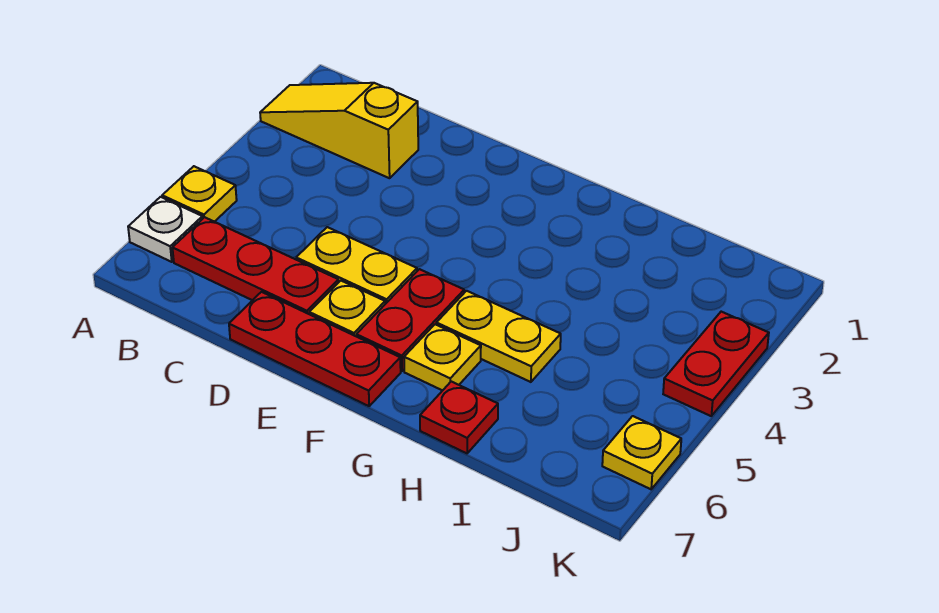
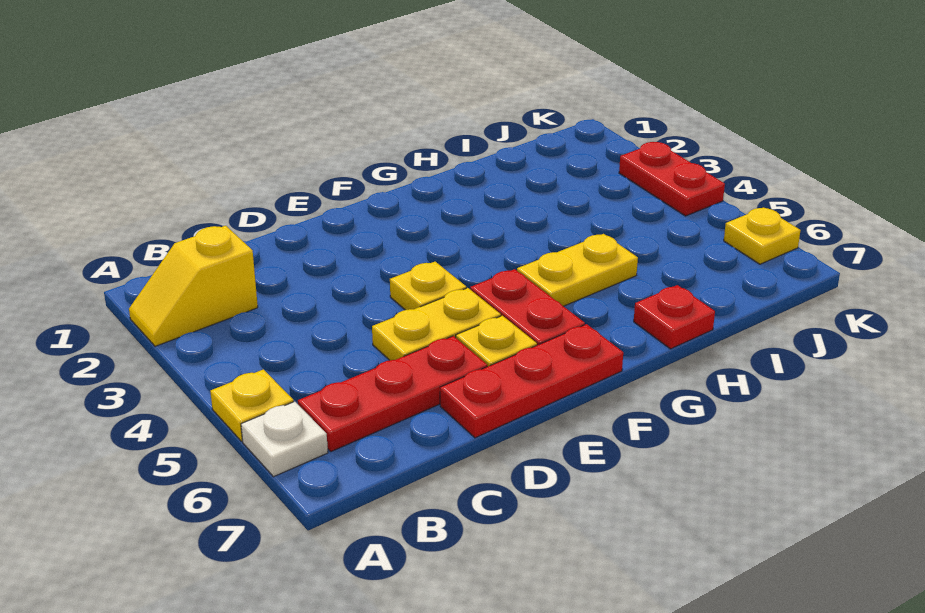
yellow slope A2:C2 level 1 top C -> yellow slope A2:B2 level 1 top B
yellow plate G6 level 1 -> yellow plate E4 level 1

